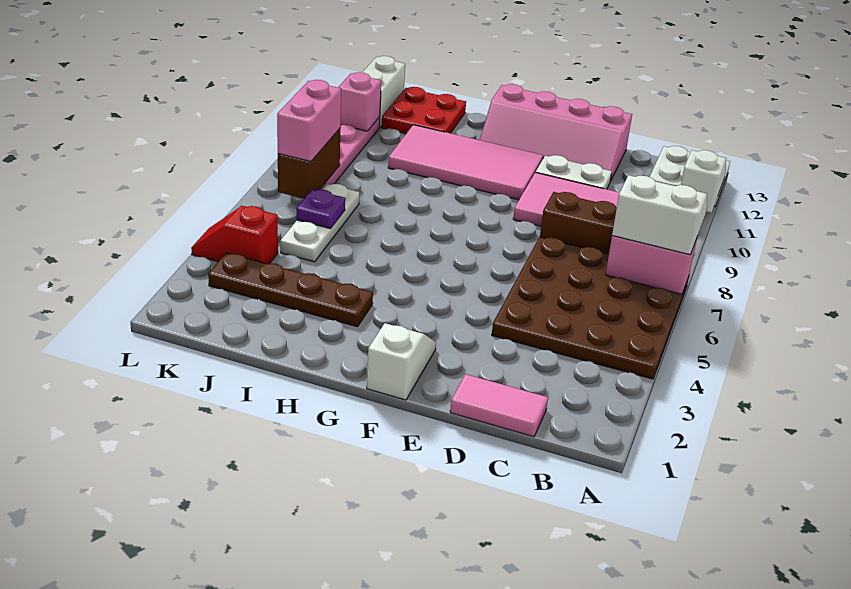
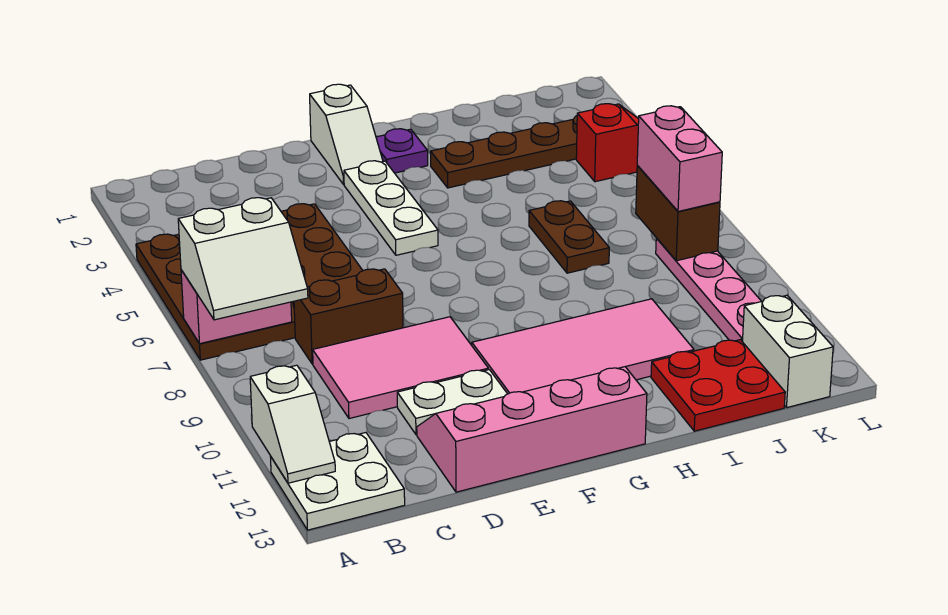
pink tile C1:D1 level 1 -> none
none -> brown plate I6:I7 level 1
white plate J5:J7 level 1 -> white plate F3:F5 level 1
purple plate J6 level 2 -> purple plate G2 level 1
pink brick K11 level 2 -> none

